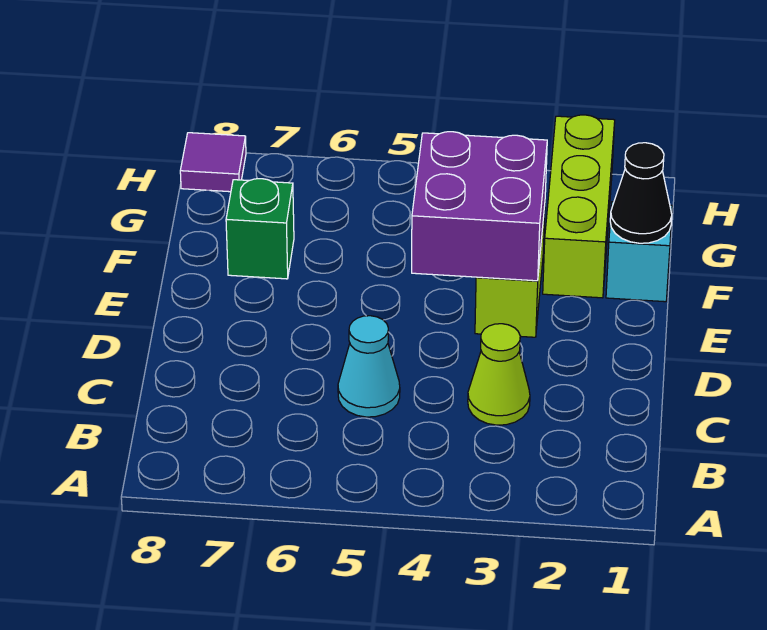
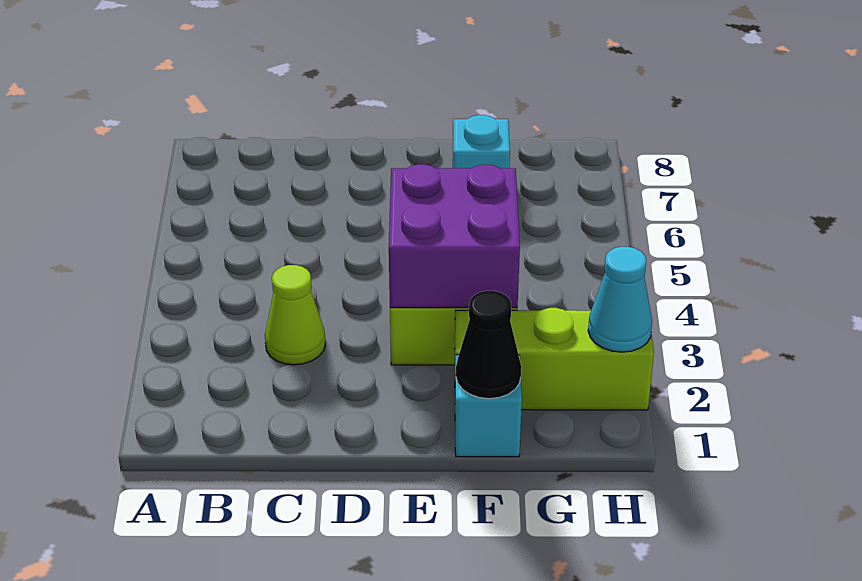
cyan cone C5 level 1 -> cyan cone H2 level 2
green brick F7 level 1 -> cyan brick F7 level 1
purple tile H8 level 1 -> none

